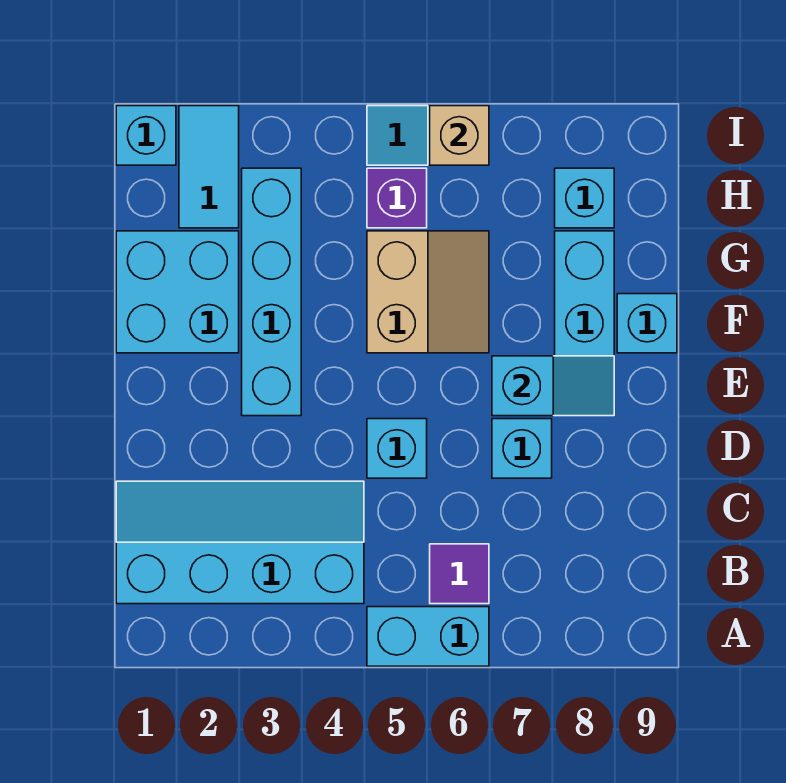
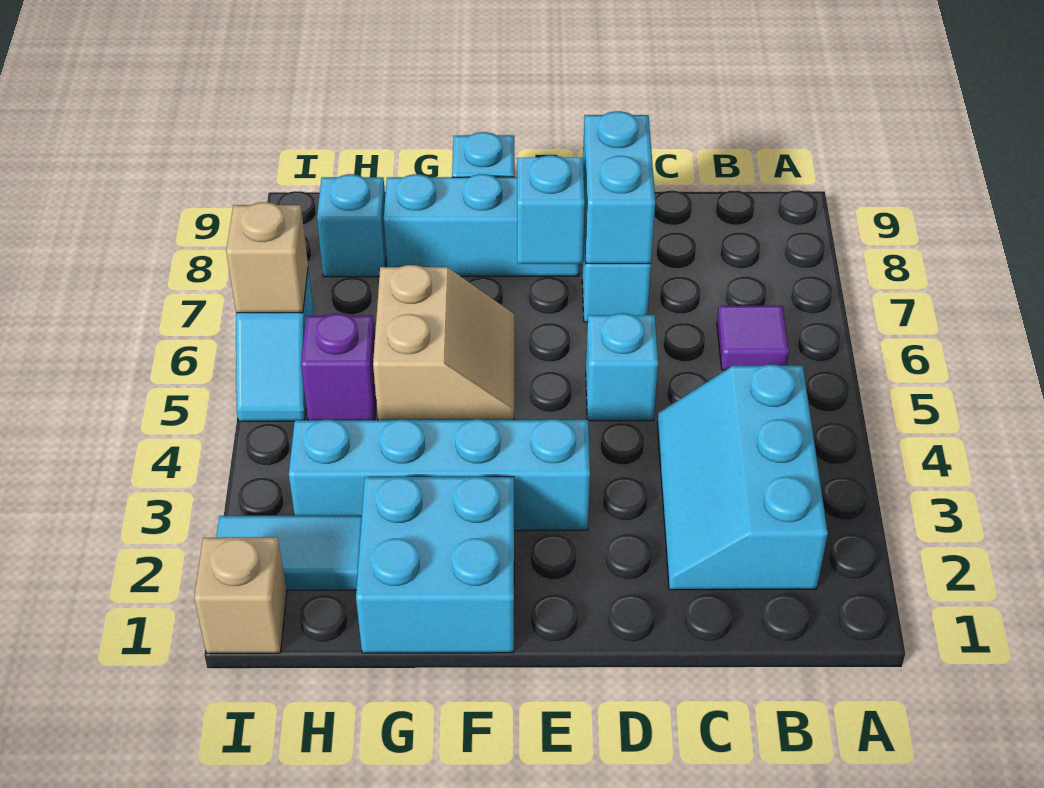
cyan brick A5:A6 level 1 -> cyan brick D7:D8 level 2
cyan slope B1:C4 level 1 top B -> cyan slope B2:C4 level 1 top B
tan slope F5:G6 level 1 top 5 -> tan slope F5:G6 level 1 top G
cyan brick I1 level 1 -> tan brick I1 level 1

